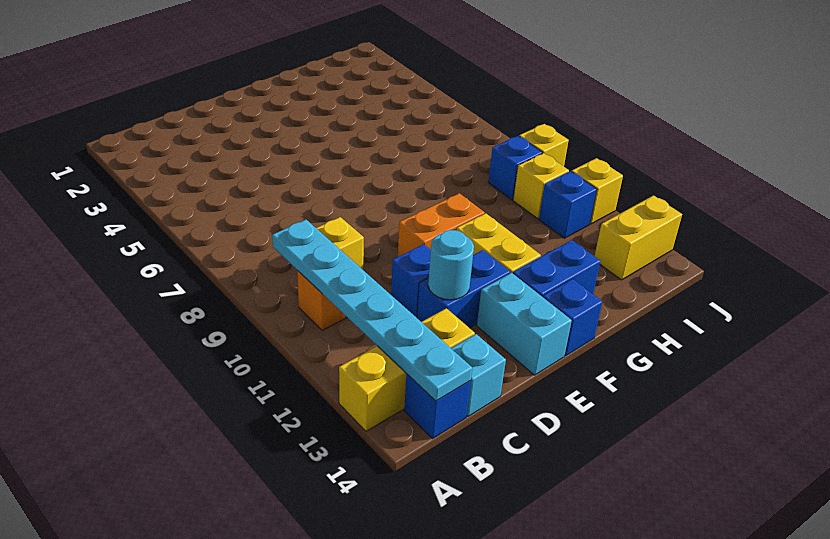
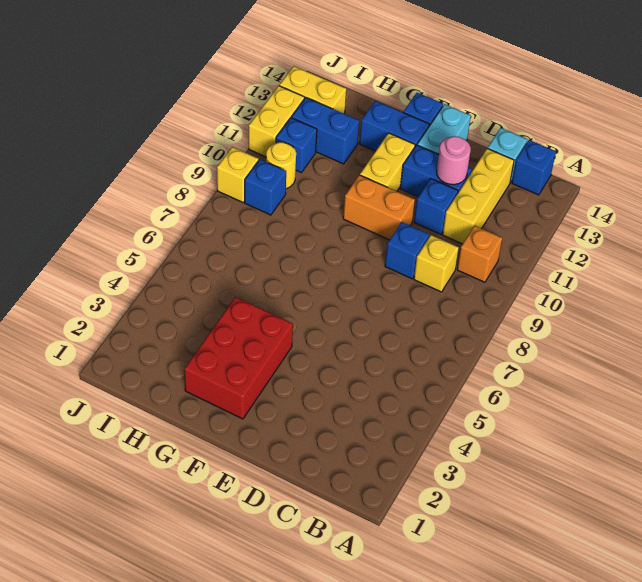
yellow brick A13:C13 level 1 -> yellow brick C11:C13 level 1
cyan plate B9:B14 level 2 -> none
none -> blue brick D9 level 1
cyan round brick D12 level 2 -> pink round brick D12 level 2
none -> red brick F2:G4 level 1
none -> blue brick H12:I12 level 1
yellow brick I10 level 1 -> yellow round brick I10 level 1
yellow brick J11 level 1 -> yellow brick J11:J12 level 1

